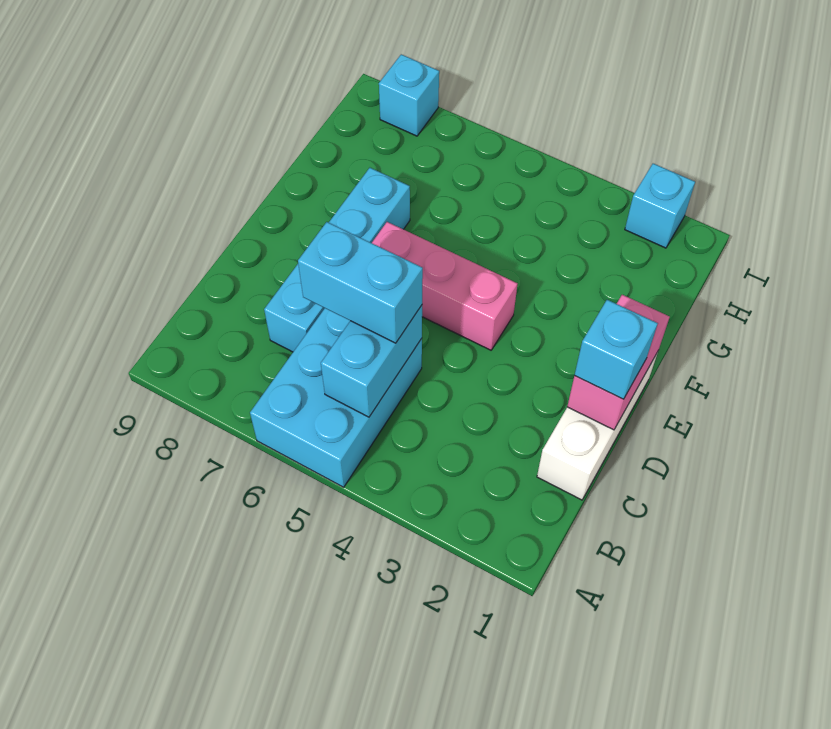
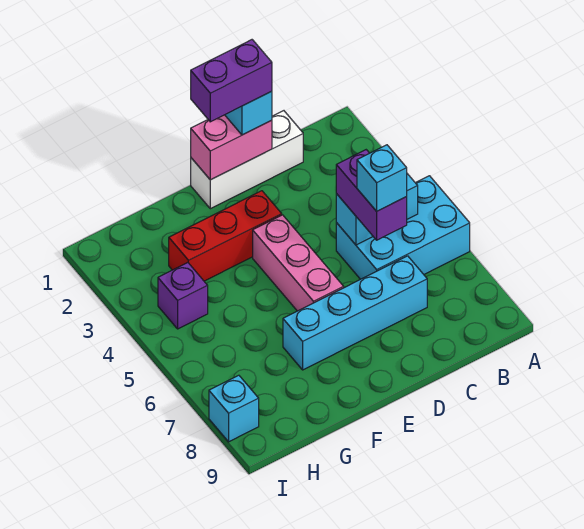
cyan brick C5:C6 level 3 -> purple brick C5:C6 level 3
none -> purple brick D1:E1 level 4
none -> red brick E3:G3 level 1
none -> purple brick H4 level 1
cyan brick I2 level 1 -> cyan brick C6 level 4

